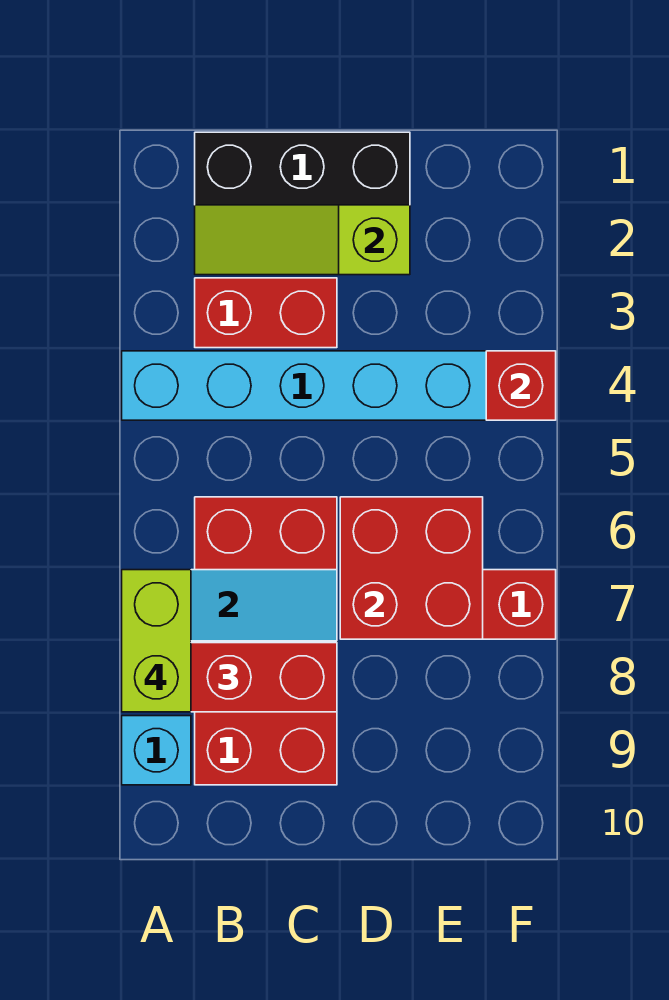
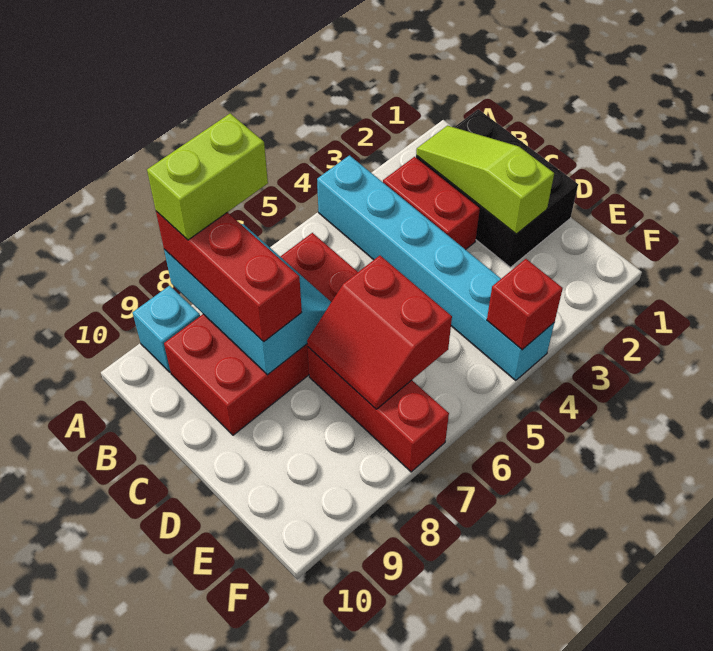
red brick D6:E7 level 2 -> red slope D6:E7 level 2 top 6

